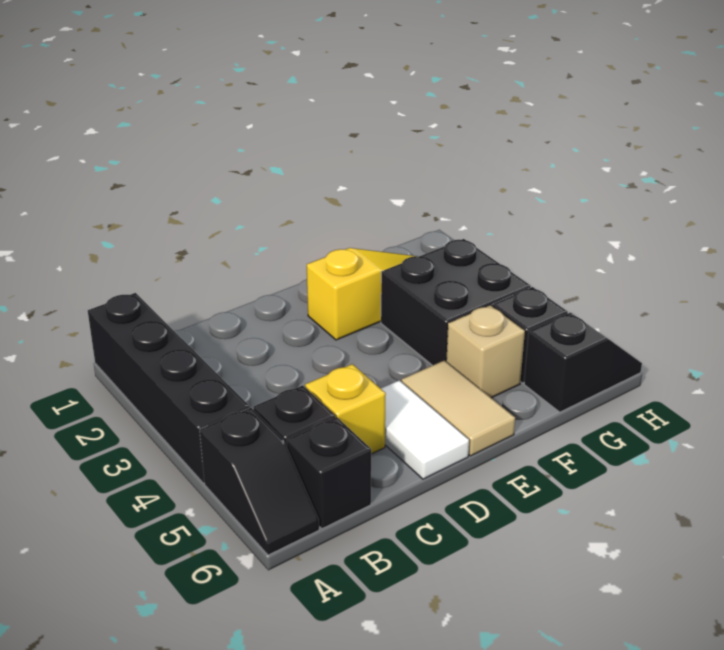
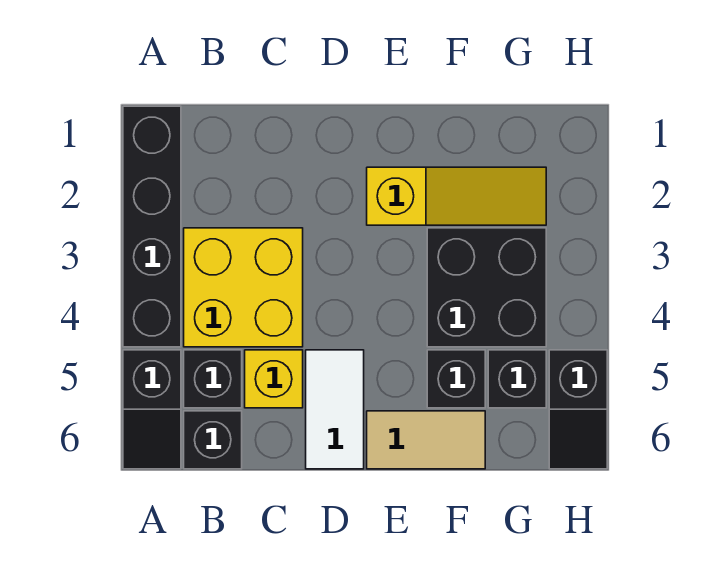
none -> yellow brick B3:C4 level 1
tan tile E5:E6 level 1 -> tan tile E6:F6 level 1
tan brick F5 level 1 -> black brick F5 level 1
black slope G6:H6 level 1 top G -> black slope H5:H6 level 1 top 5

